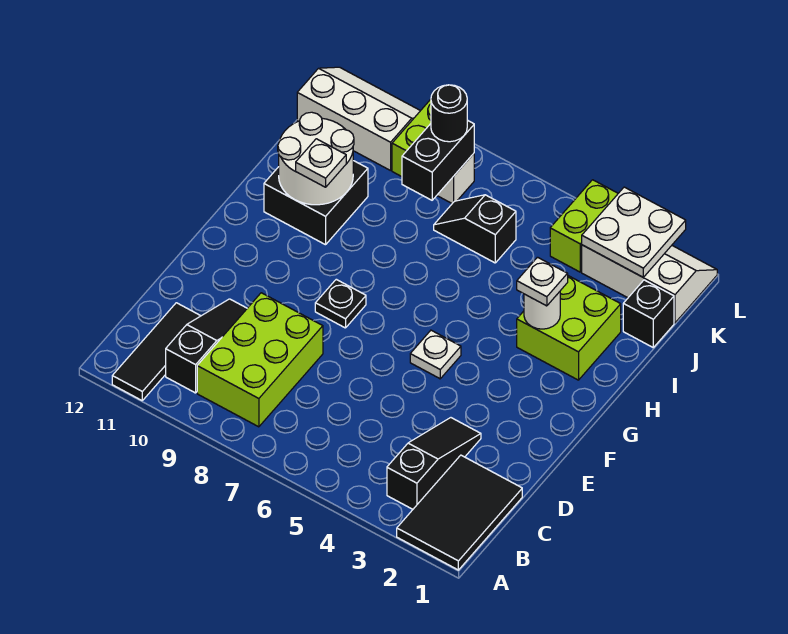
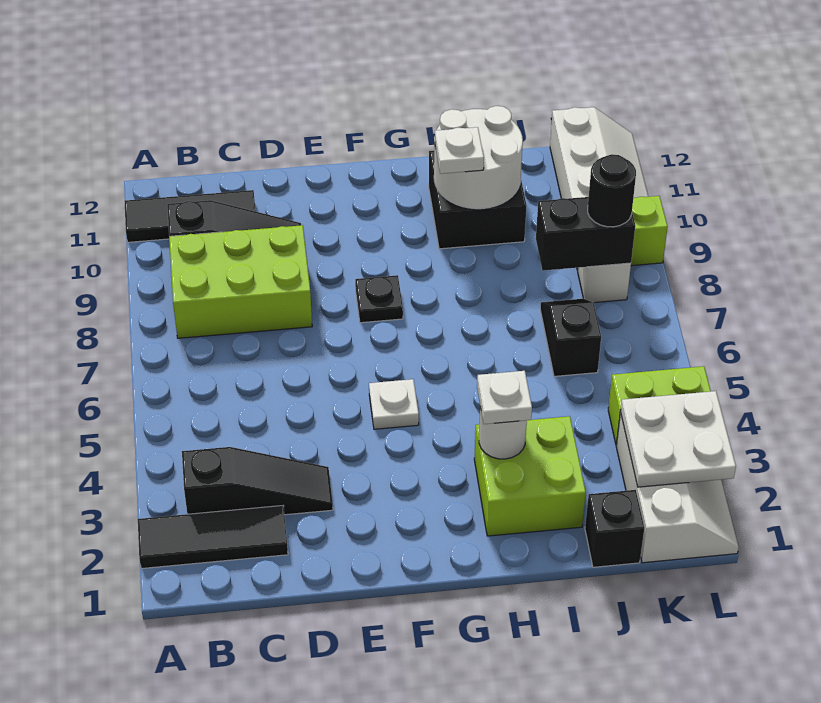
black tile A1:C2 level 1 -> black tile A2:C2 level 1

